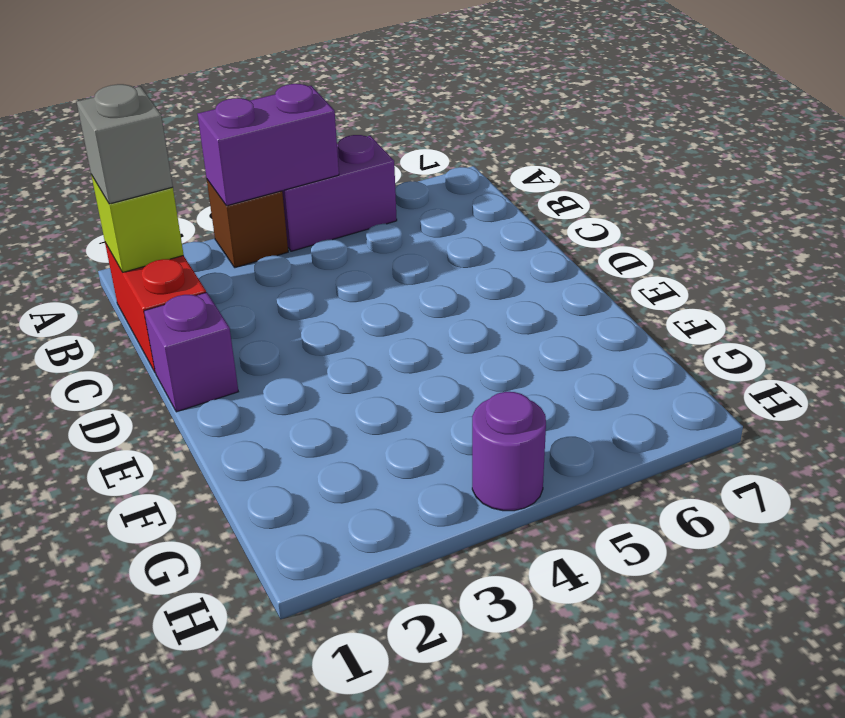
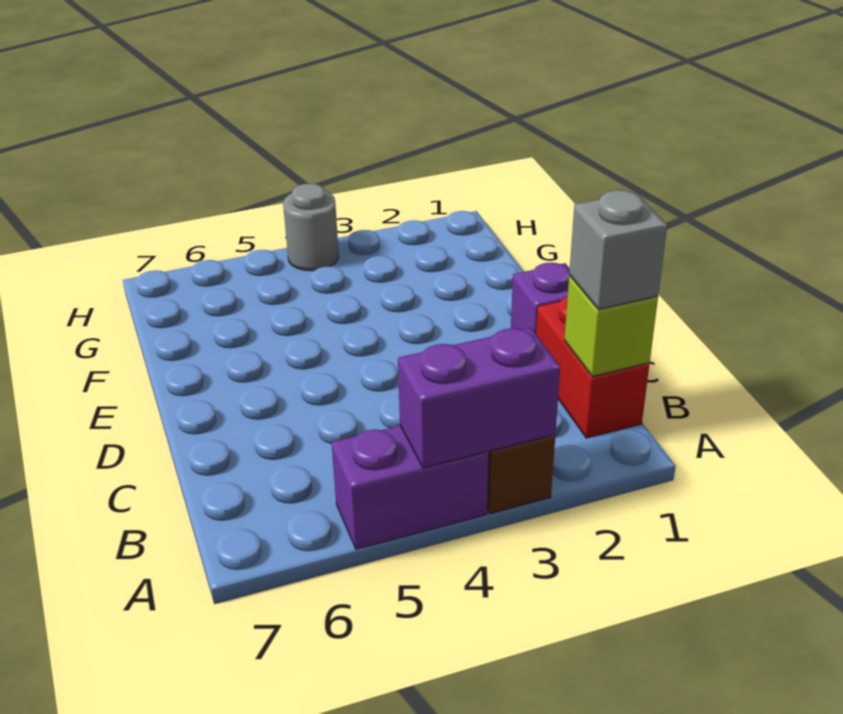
purple round brick H4 level 1 -> grey round brick H4 level 1

